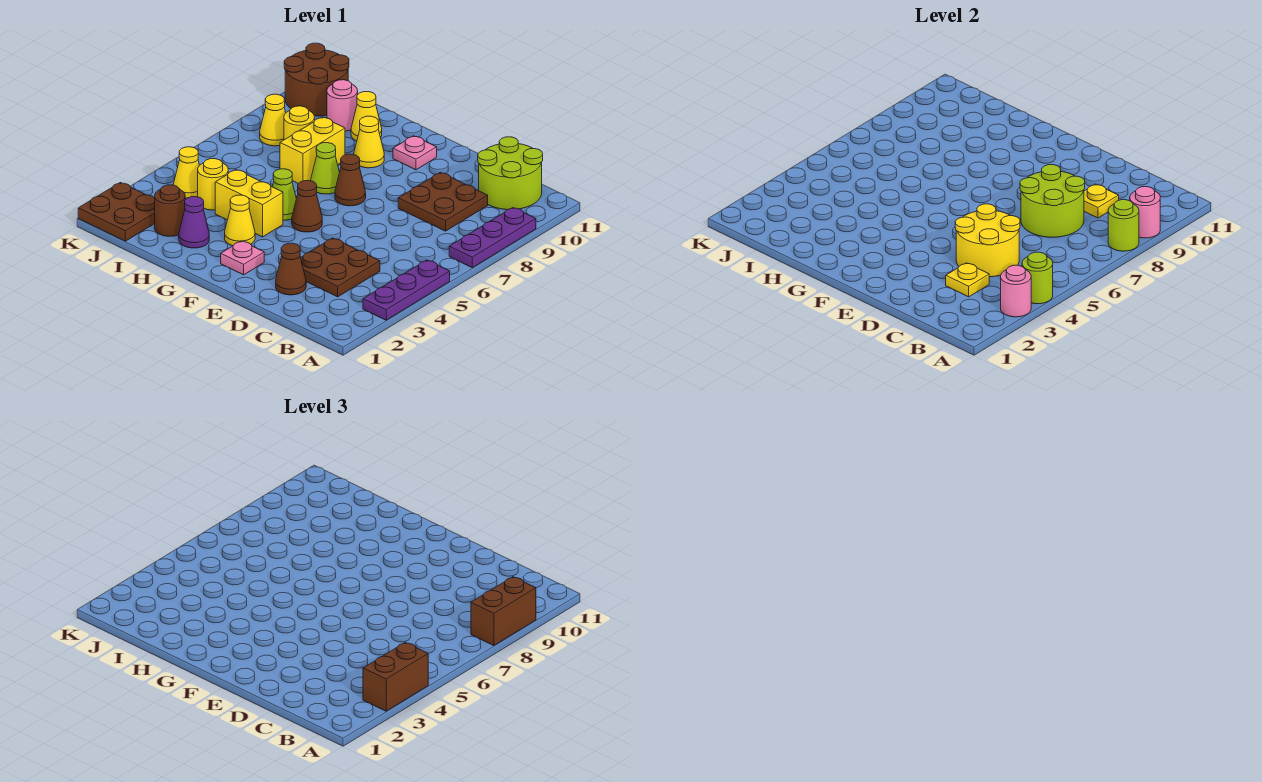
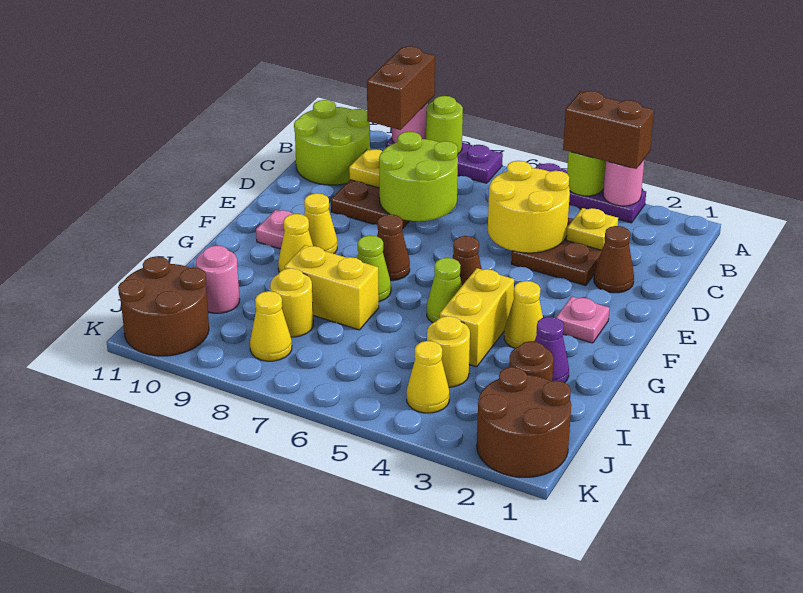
brown brick A8:A9 level 3 -> brown brick A9:B9 level 3
yellow cone H10 level 1 -> yellow cone F9 level 1
brown plate J1:K2 level 1 -> brown round brick J1:K2 level 1

